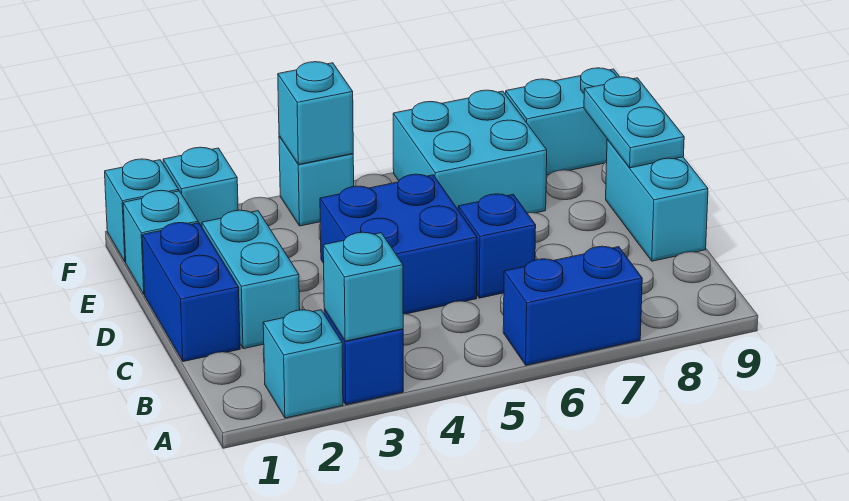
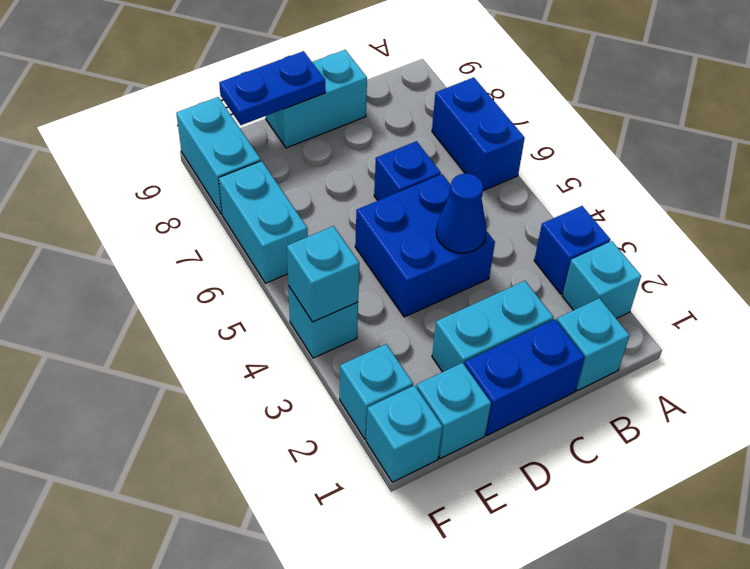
cyan brick A3 level 2 -> cyan brick B1 level 1
none -> blue cone C4 level 2
cyan plate D9:E9 level 2 -> blue plate D9:E9 level 2
cyan brick E6:F7 level 1 -> cyan brick F6:F7 level 1

